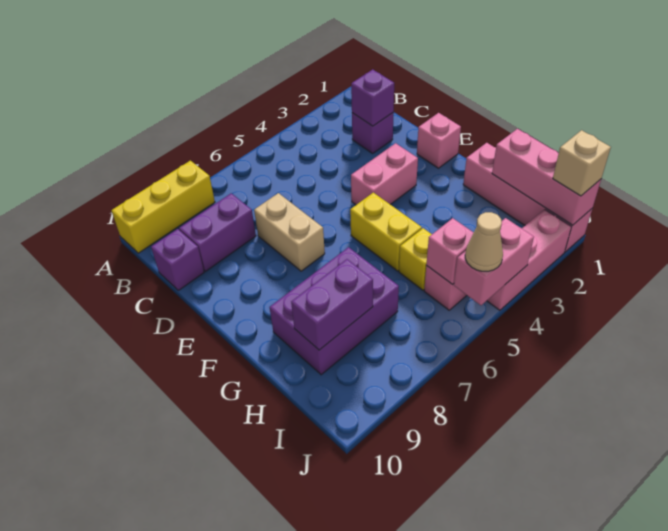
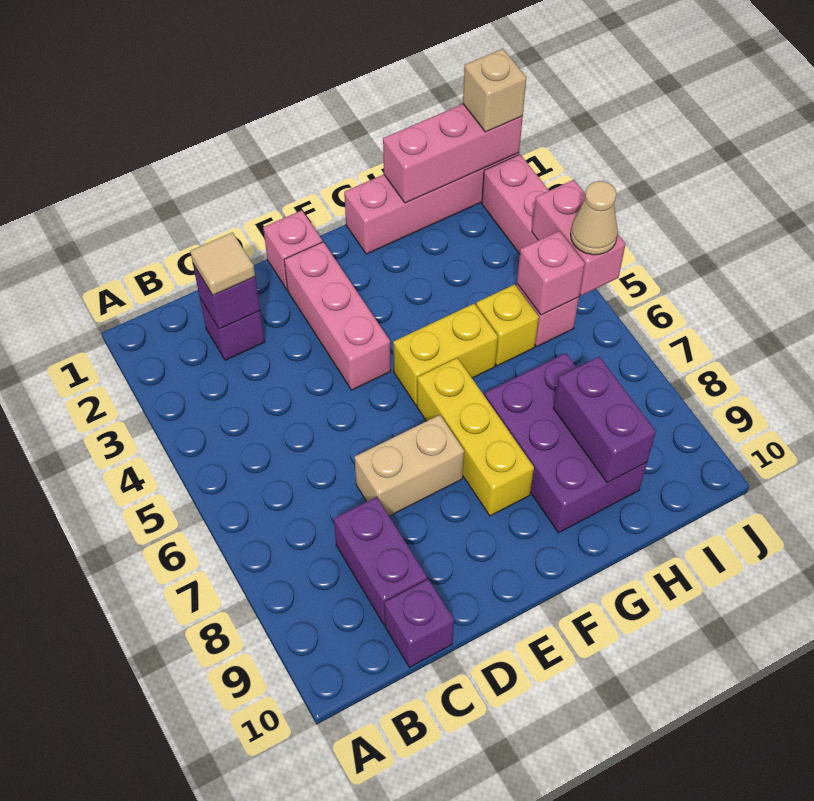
yellow brick A8:A10 level 1 -> yellow brick F6:F8 level 1
none -> tan tile C2 level 3
pink brick E3:E4 level 1 -> pink brick E2:E4 level 1

